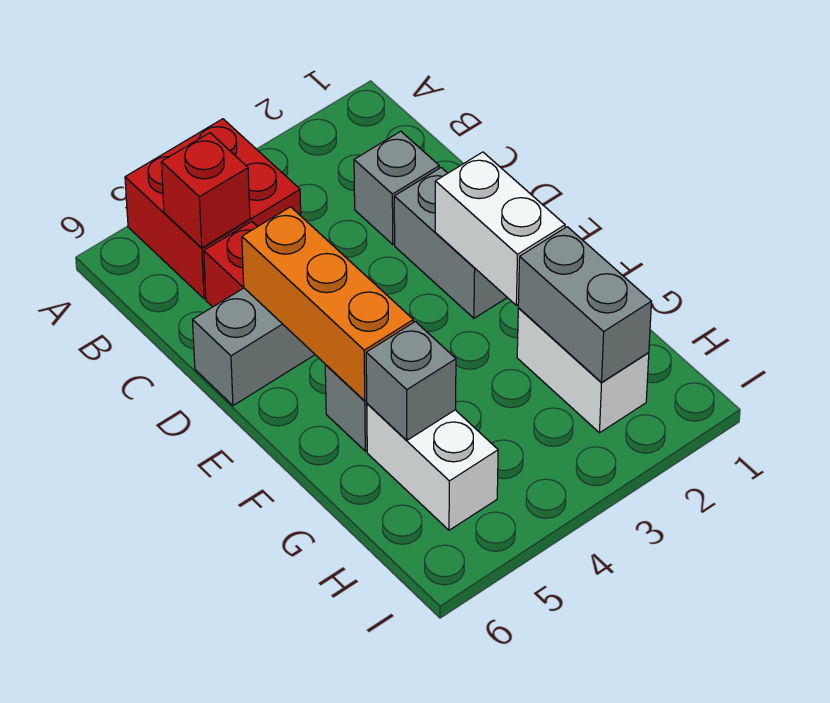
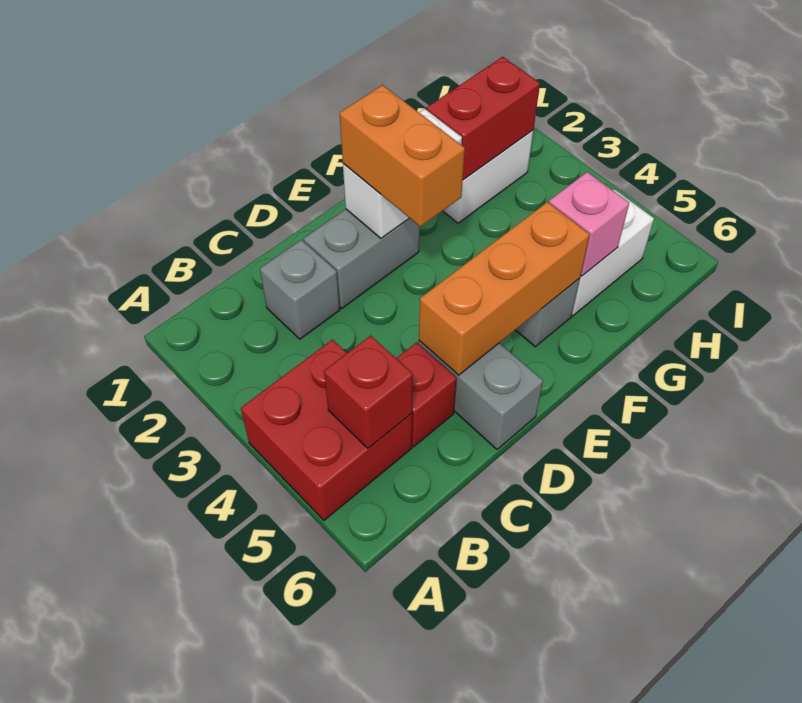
none -> orange brick E2:E3 level 3
grey brick G2:H2 level 2 -> red brick G2:H2 level 2
grey brick G5 level 2 -> pink brick G5 level 2

